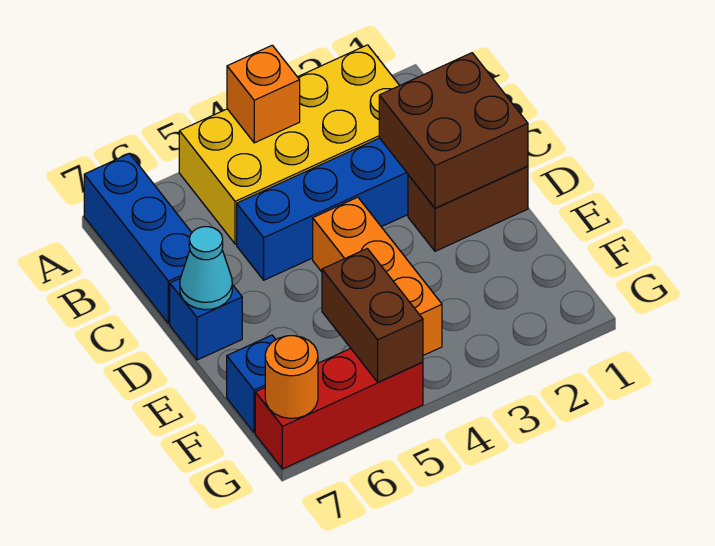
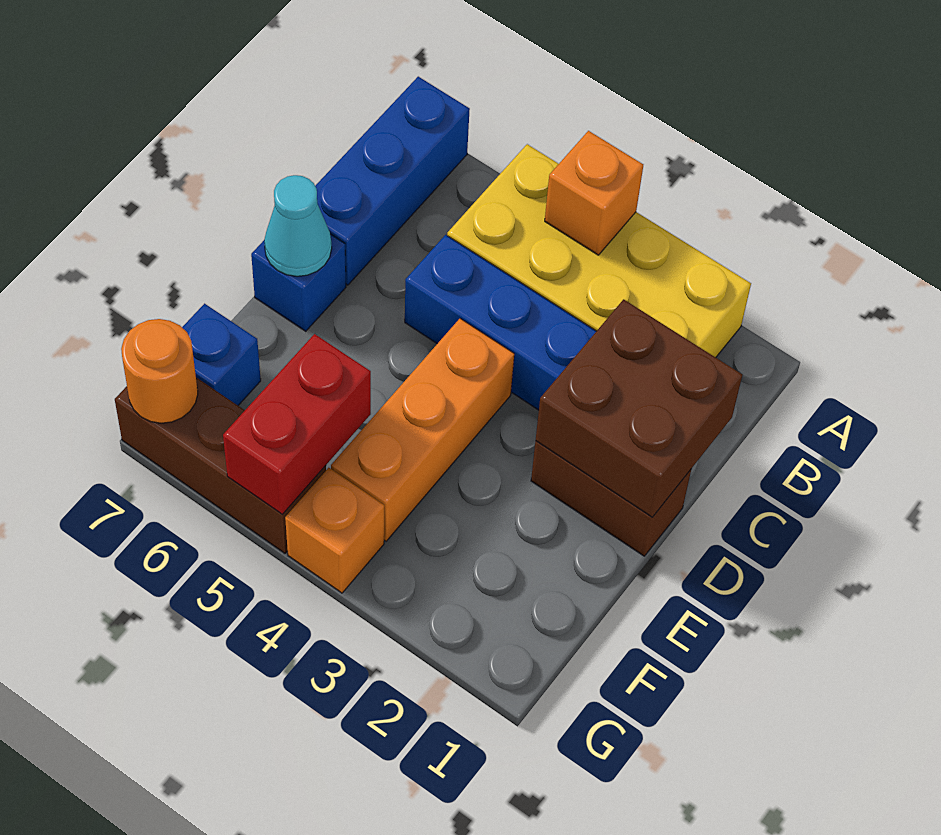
brown brick F5:G5 level 2 -> red brick F5:G5 level 2
none -> orange brick G4 level 1
red brick G5:G7 level 1 -> brown brick G5:G7 level 1

